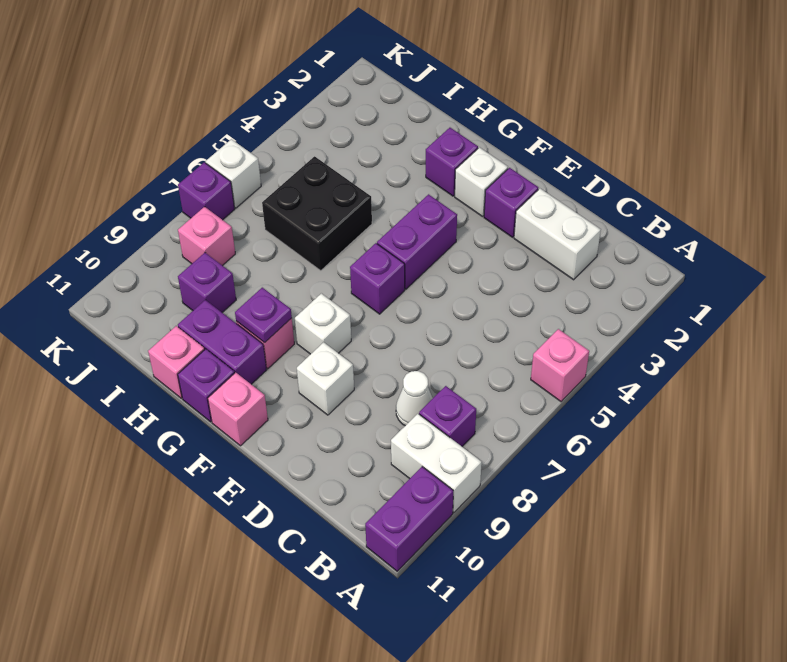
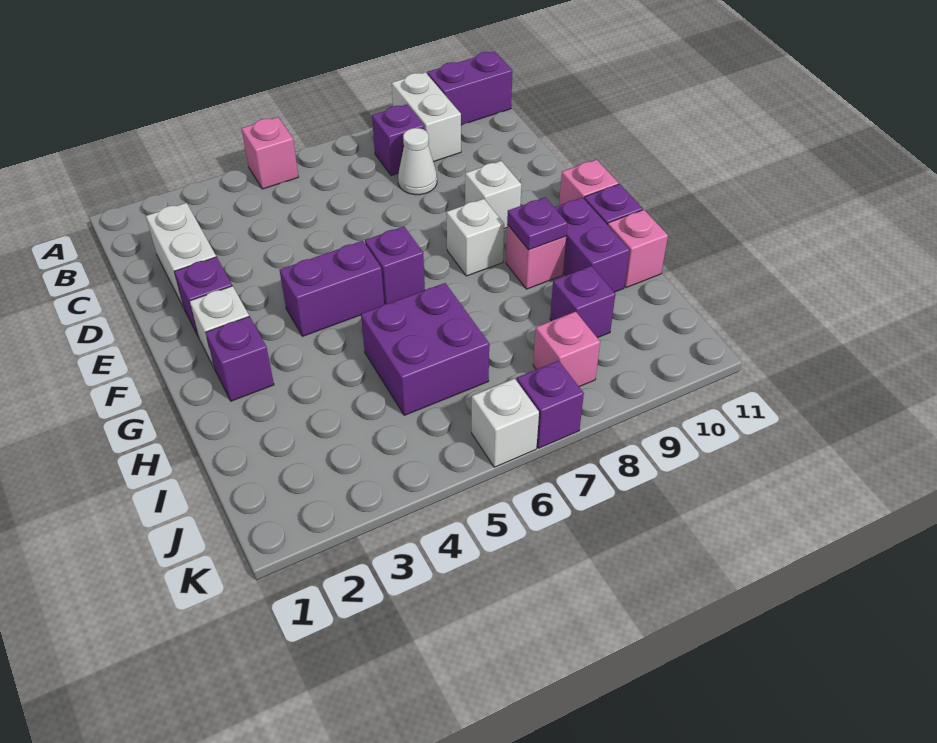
black brick H5:I6 level 1 -> purple brick H5:I6 level 1

